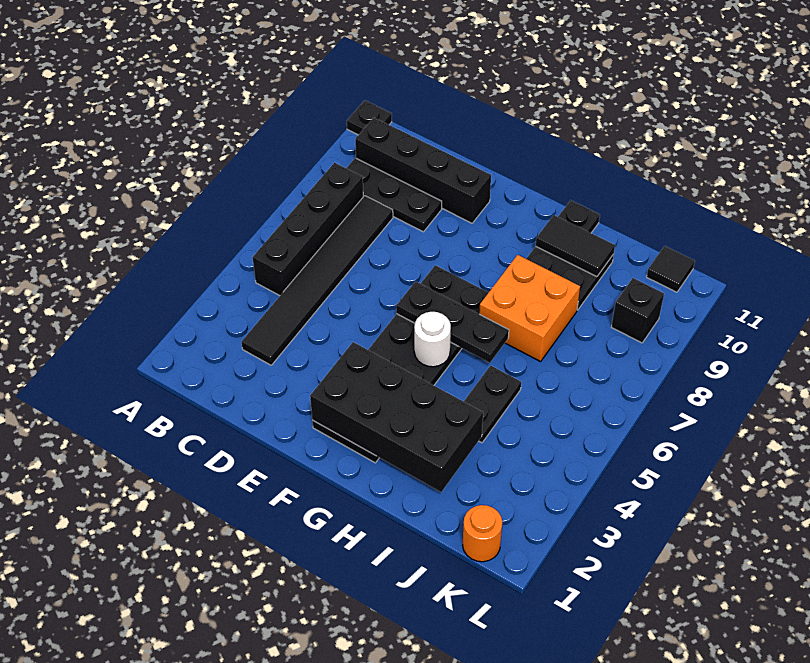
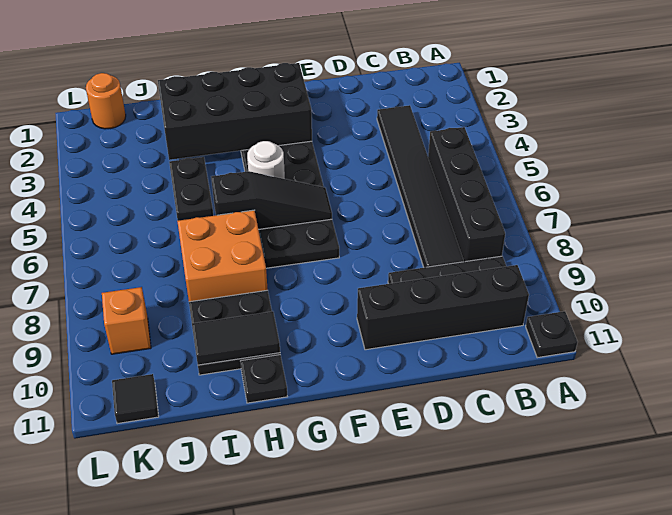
black plate F6:H6 level 2 -> black slope F6:H6 level 2 top H
black brick K9 level 1 -> orange brick K9 level 1

